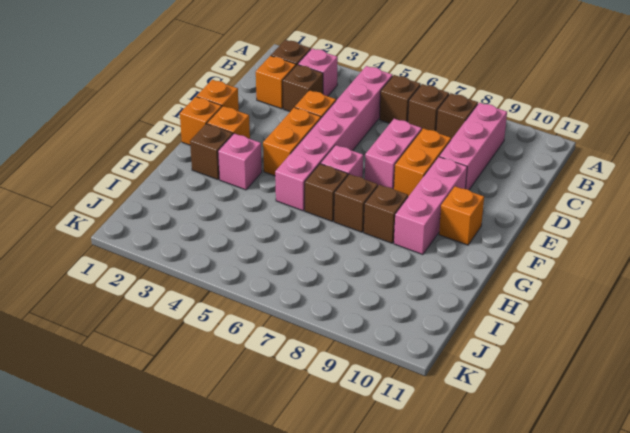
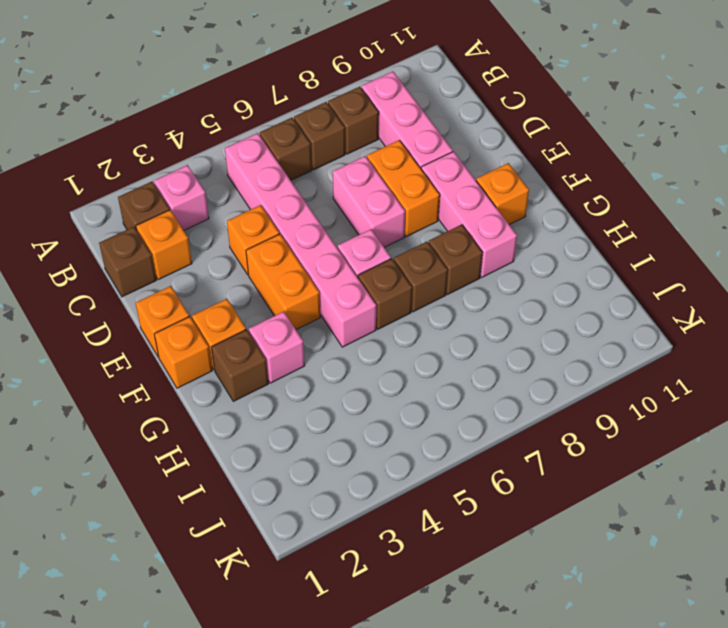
brown brick C3 level 1 -> brown brick C1 level 1

